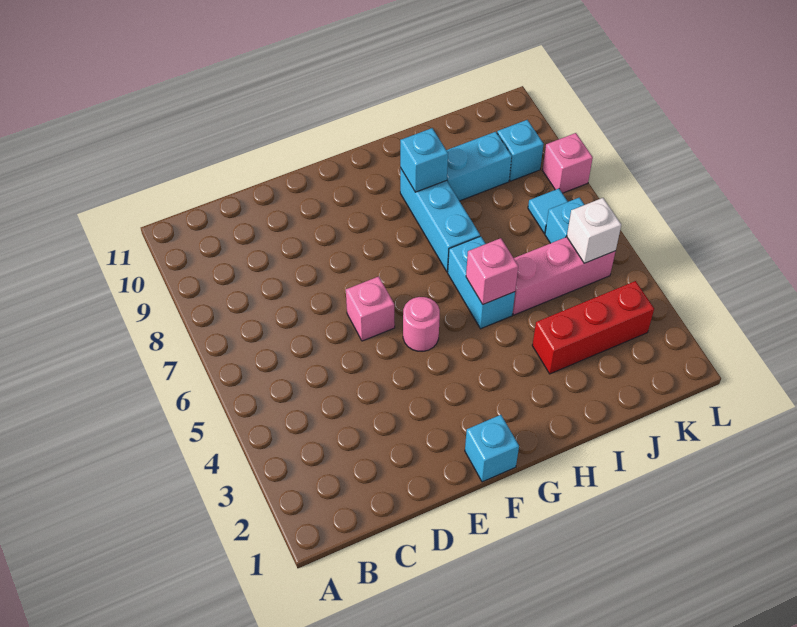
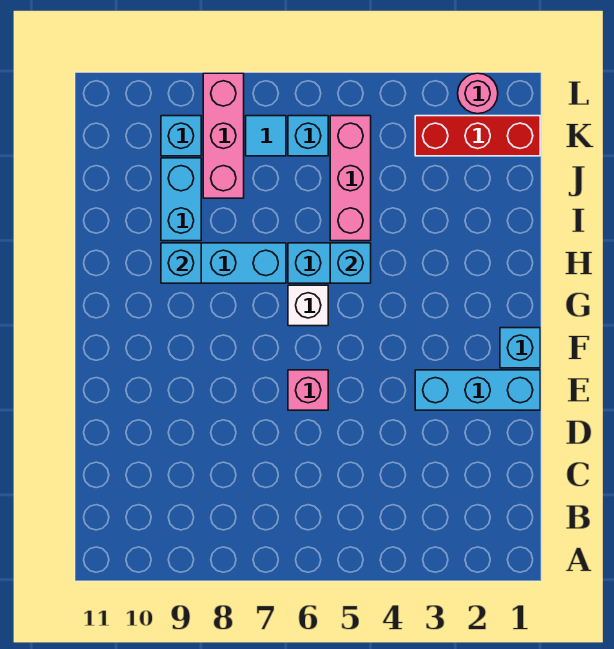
none -> cyan brick E1:E3 level 1
pink round brick F5 level 1 -> pink round brick L2 level 1
pink brick H5 level 2 -> cyan brick H5 level 2
red brick I3:K3 level 1 -> red brick K1:K3 level 1
white brick K5 level 2 -> white brick G6 level 1
pink brick L8 level 1 -> pink brick J8:L8 level 1

